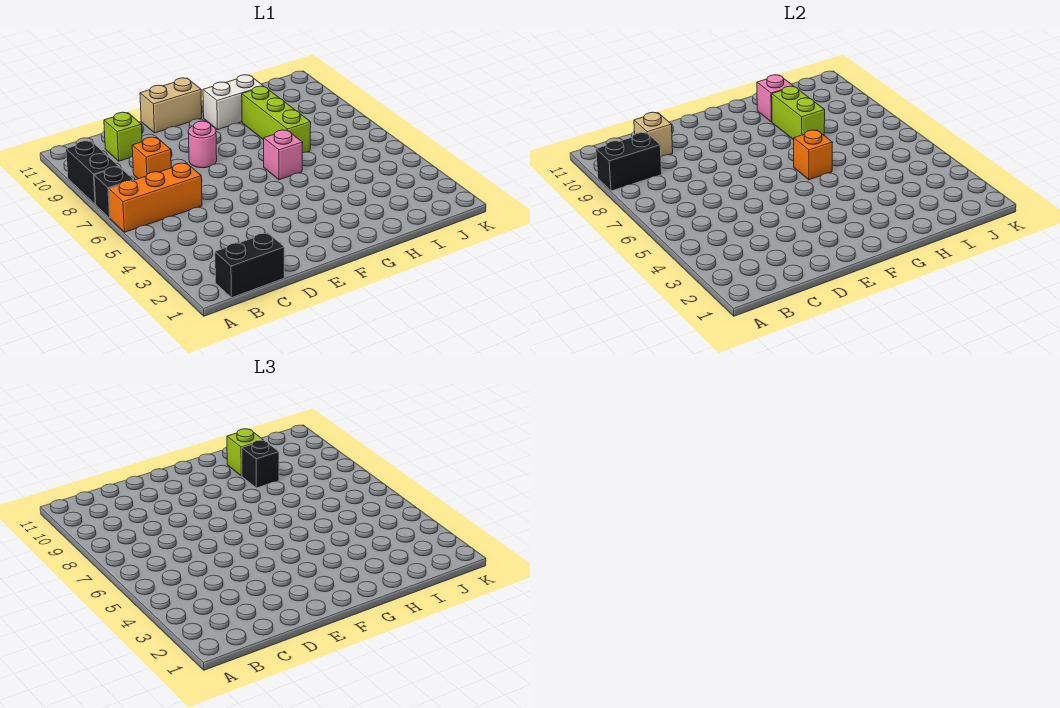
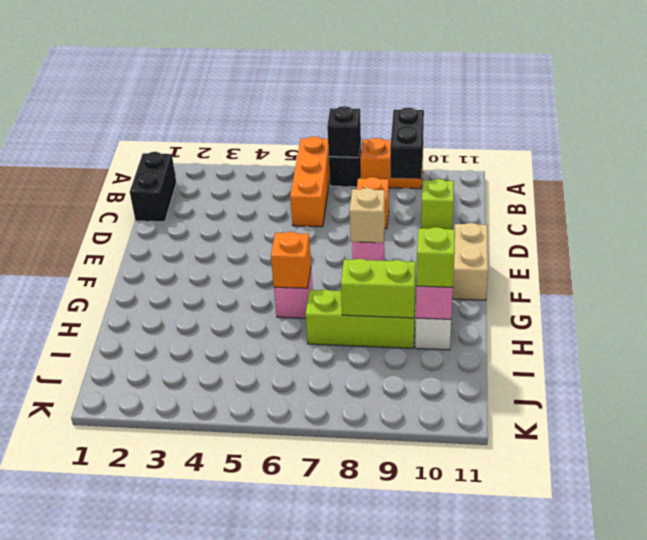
black brick A8:A9 level 1 -> orange brick A8:A9 level 1
tan brick C10 level 2 -> tan brick E8 level 2
black brick H9 level 3 -> black brick A7 level 2

